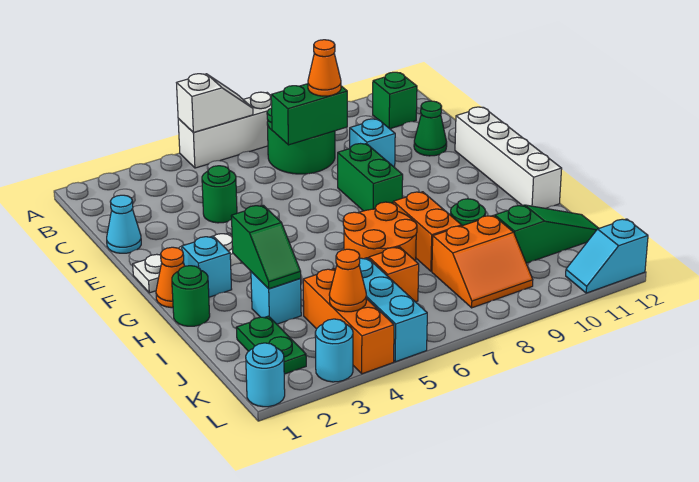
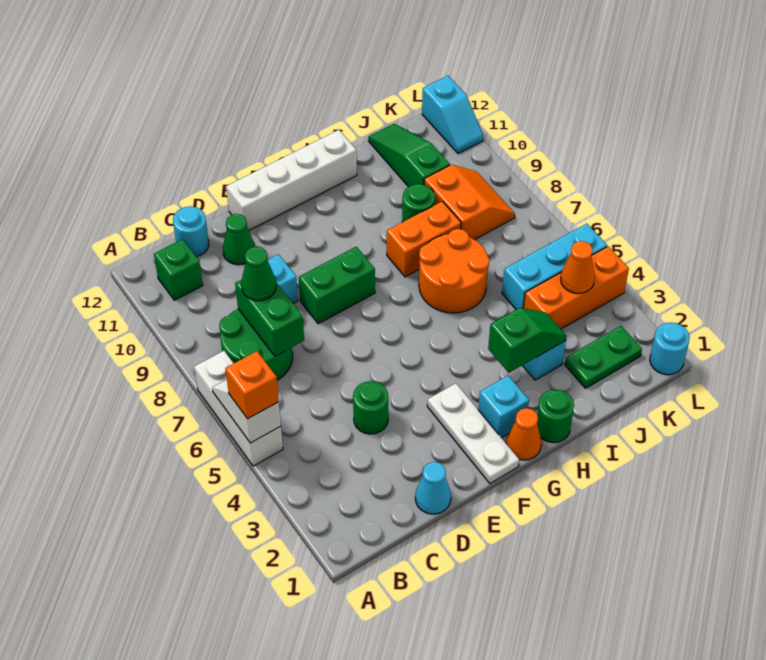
orange cone C8 level 3 -> green cone C8 level 3
orange brick J6 level 1 -> orange brick A5 level 3
cyan round brick L3 level 1 -> cyan round brick C12 level 1

